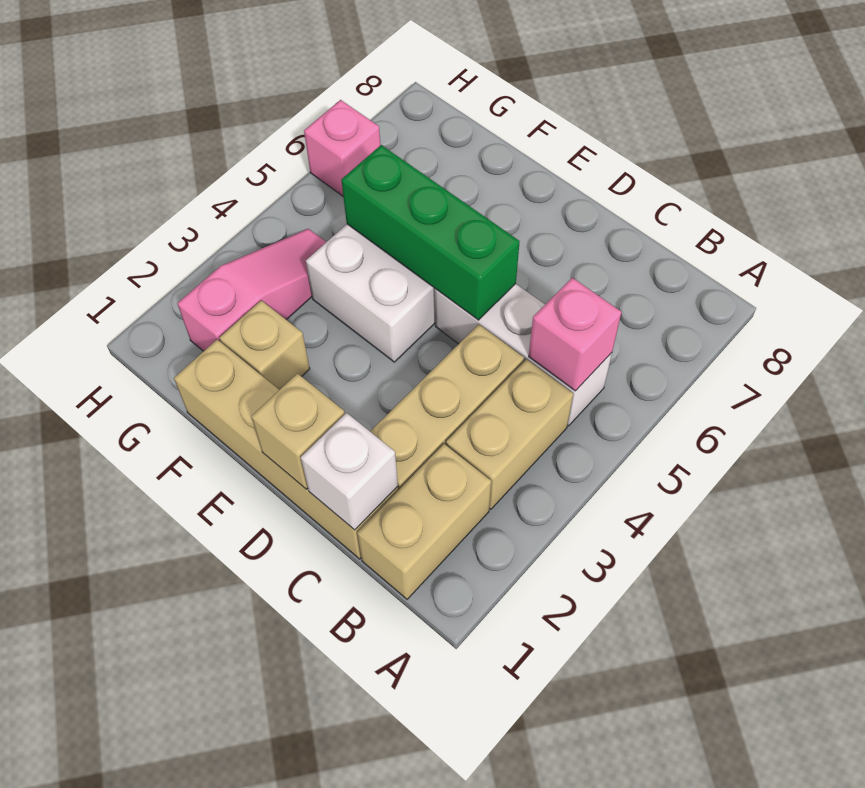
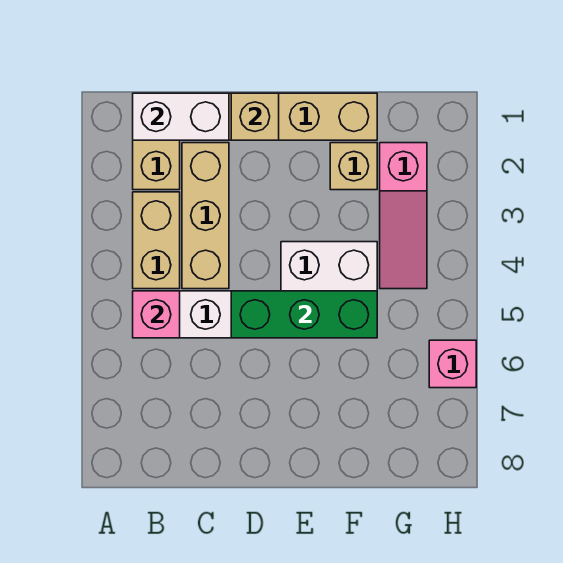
white brick C1 level 2 -> white brick B1:C1 level 2

